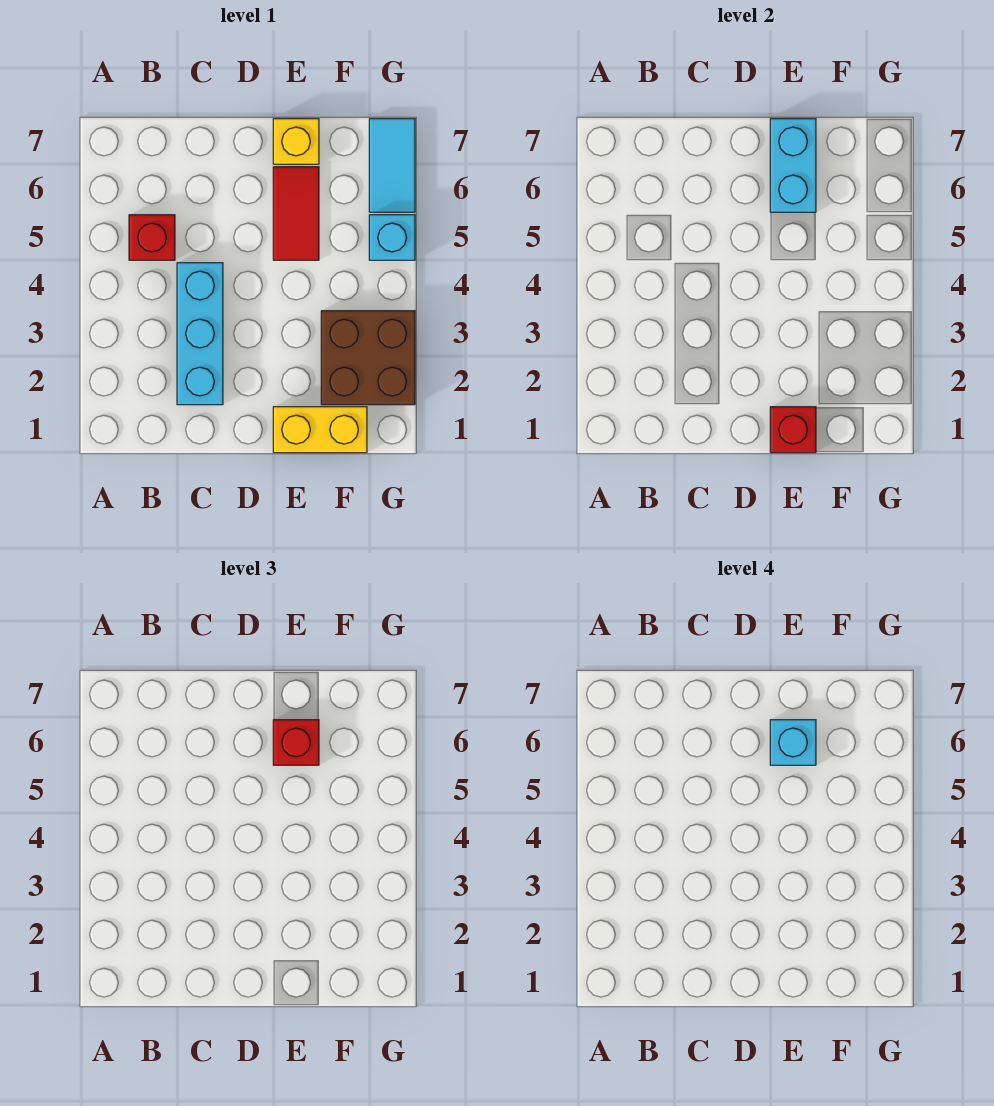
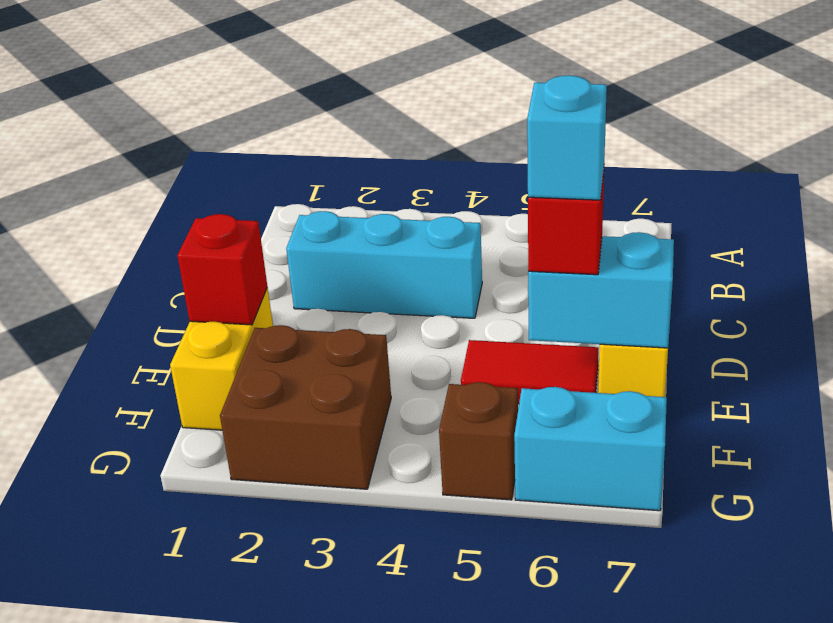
red brick B5 level 1 -> none
cyan brick G5 level 1 -> brown brick G5 level 1
cyan tile G6:G7 level 1 -> cyan brick G6:G7 level 1

